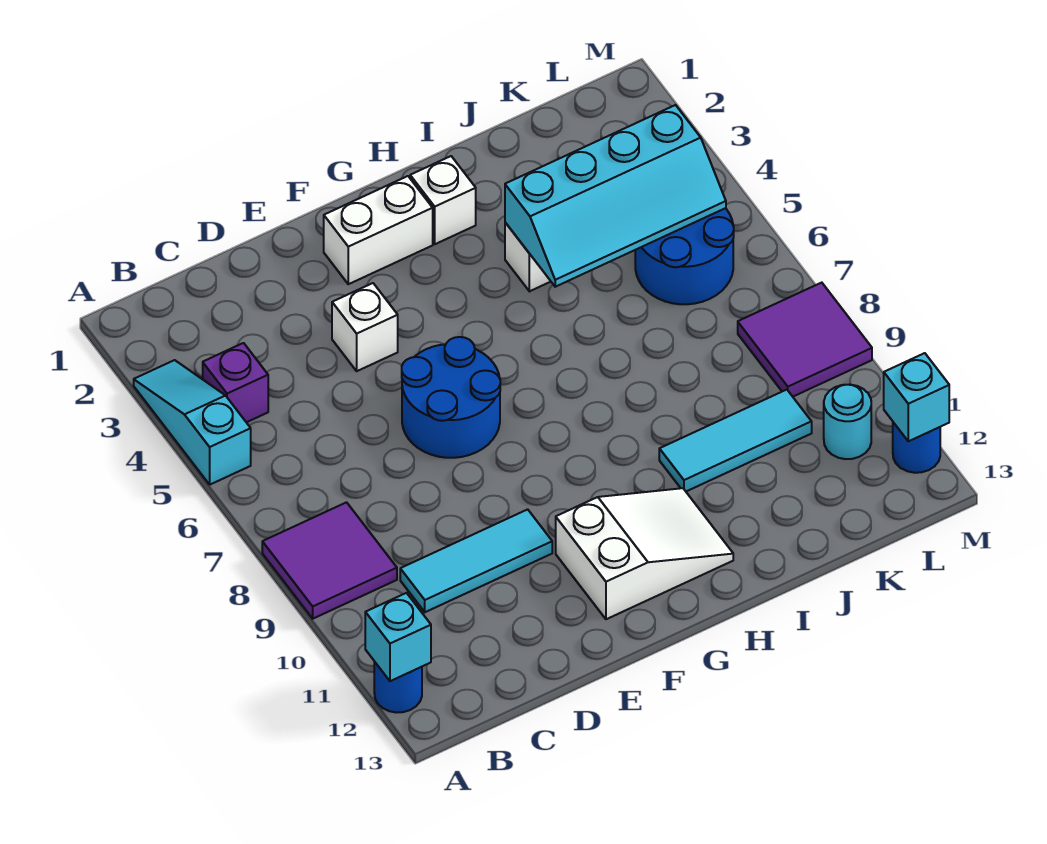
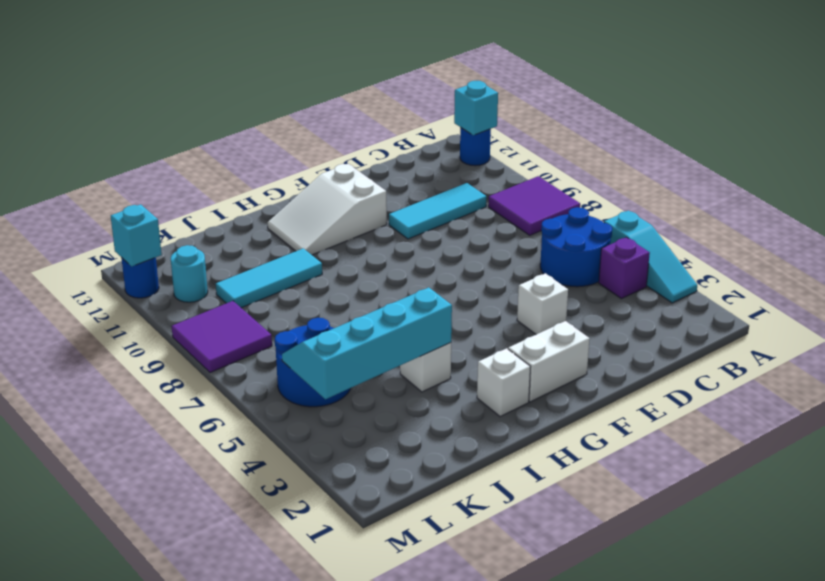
blue round brick E6:F7 level 1 -> blue round brick B5:C6 level 1

